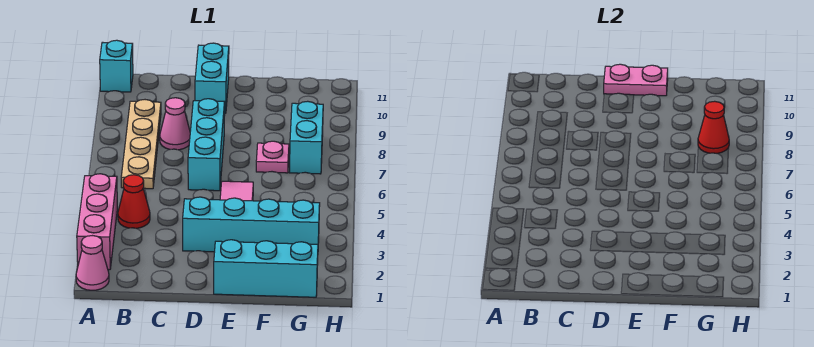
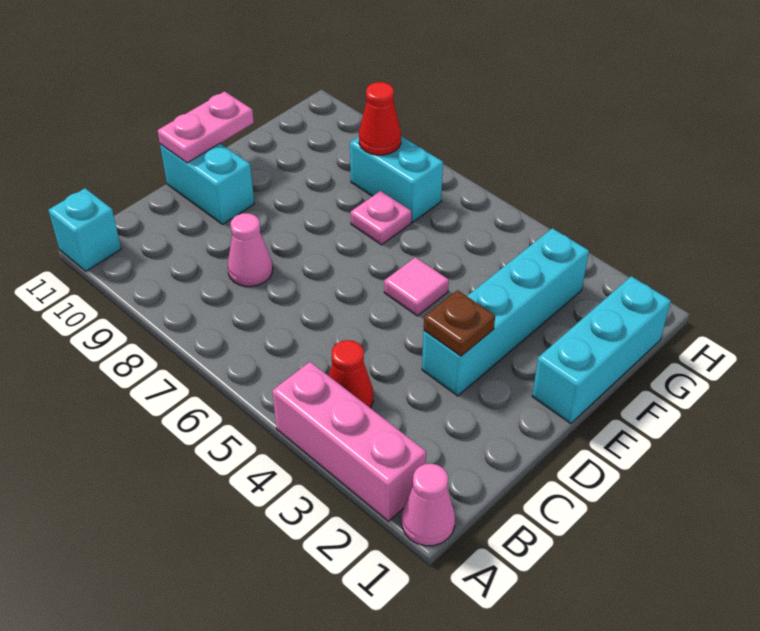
tan plate B6:B9 level 1 -> none
none -> brown plate D3 level 2
cyan brick D6:D8 level 1 -> none

